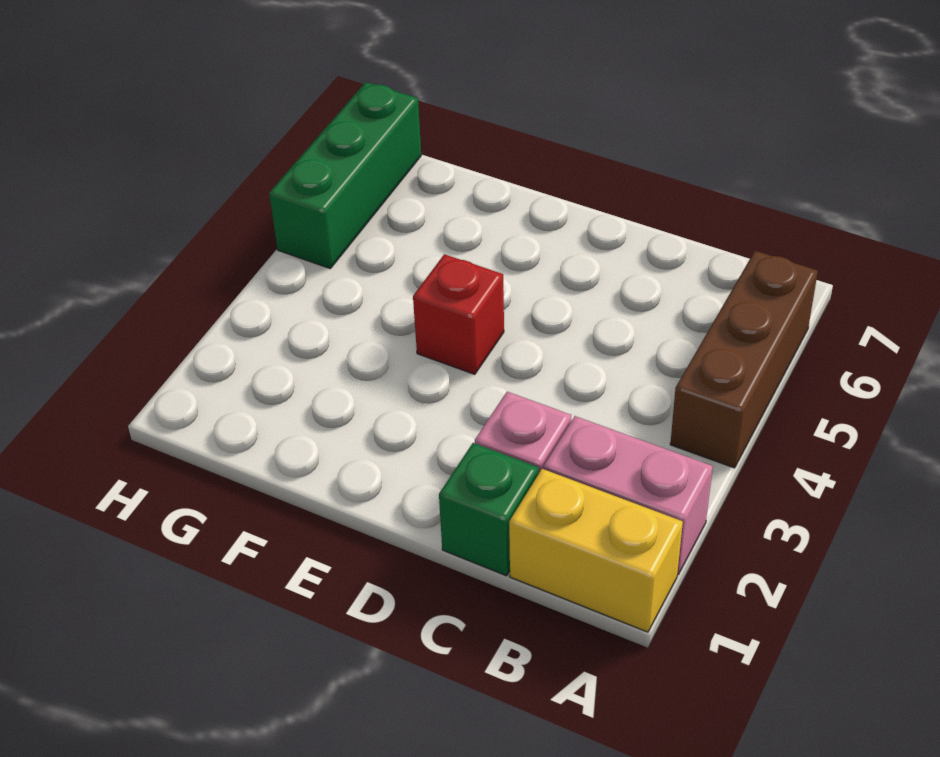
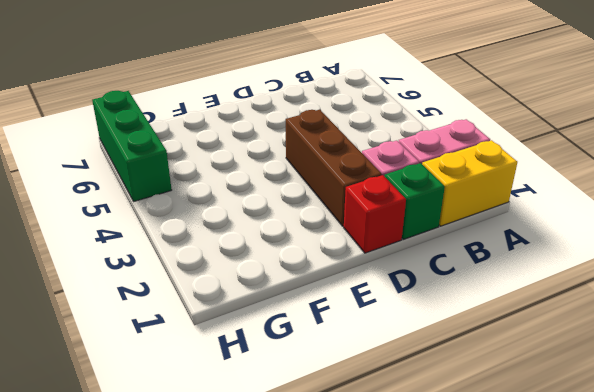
brown brick A4:A6 level 1 -> brown brick D2:D4 level 1
red brick E4 level 1 -> red brick D1 level 1

